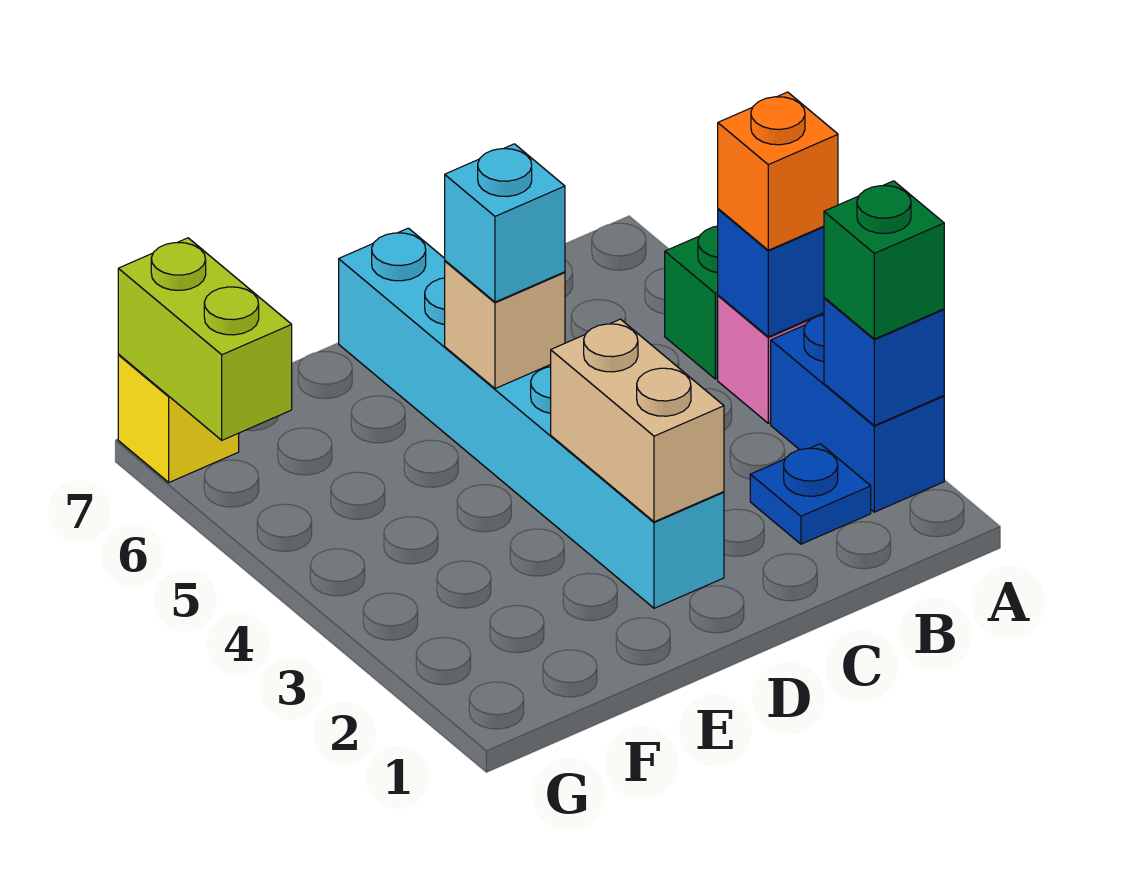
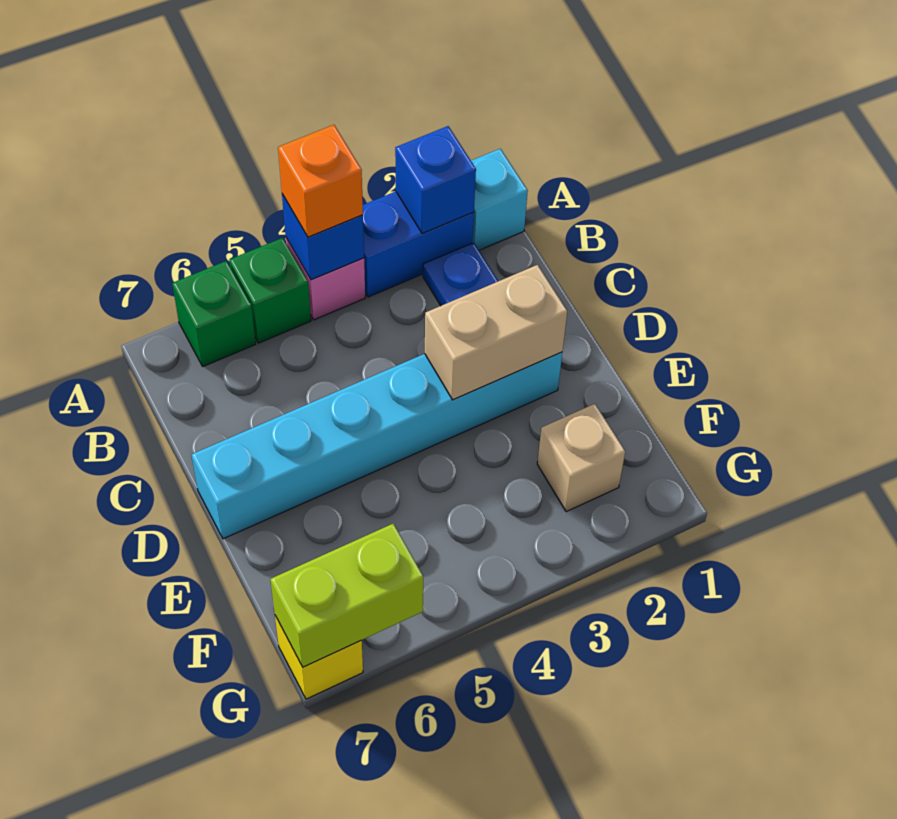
green brick A2 level 3 -> green brick A6 level 1
tan brick D5 level 2 -> tan brick F2 level 1
cyan brick D5 level 3 -> cyan brick A1 level 1

